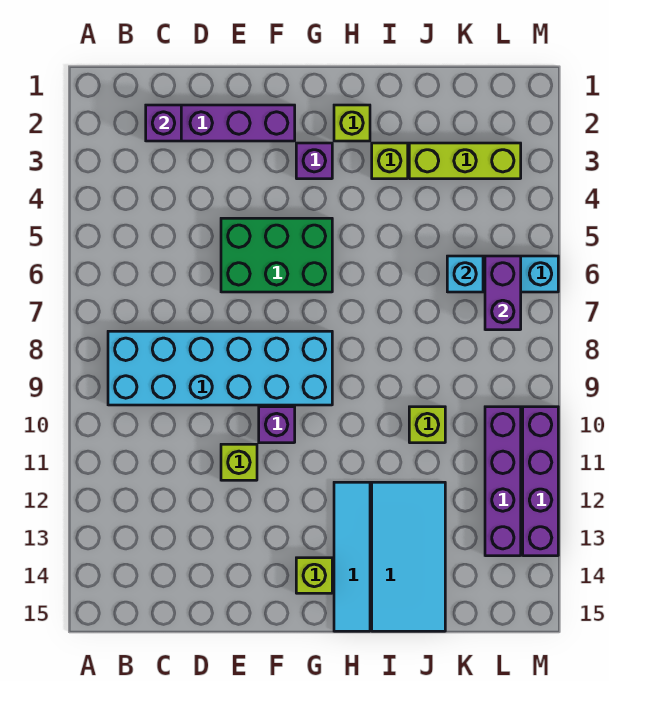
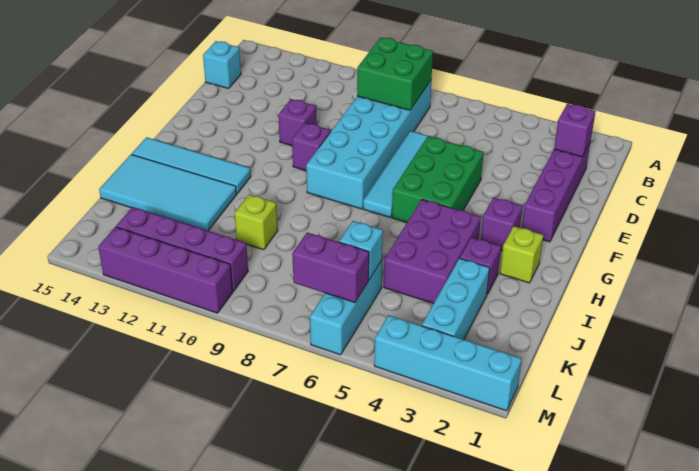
none -> green brick B8:C9 level 2
none -> cyan brick C15 level 1
none -> cyan tile D7:G7 level 1
lime brick E11 level 1 -> purple brick E11 level 1
lime brick G14 level 1 -> none
none -> purple brick H4:J5 level 1
lime brick I3 level 1 -> purple brick I3 level 1
lime brick J3:L3 level 1 -> cyan brick J3:L3 level 1
none -> cyan brick M1:M4 level 1

